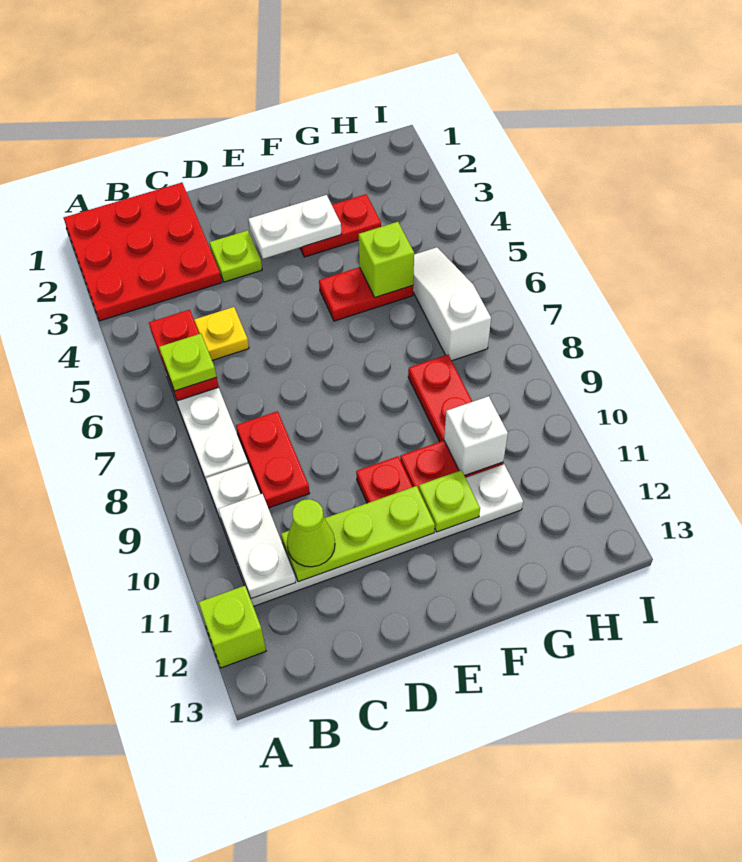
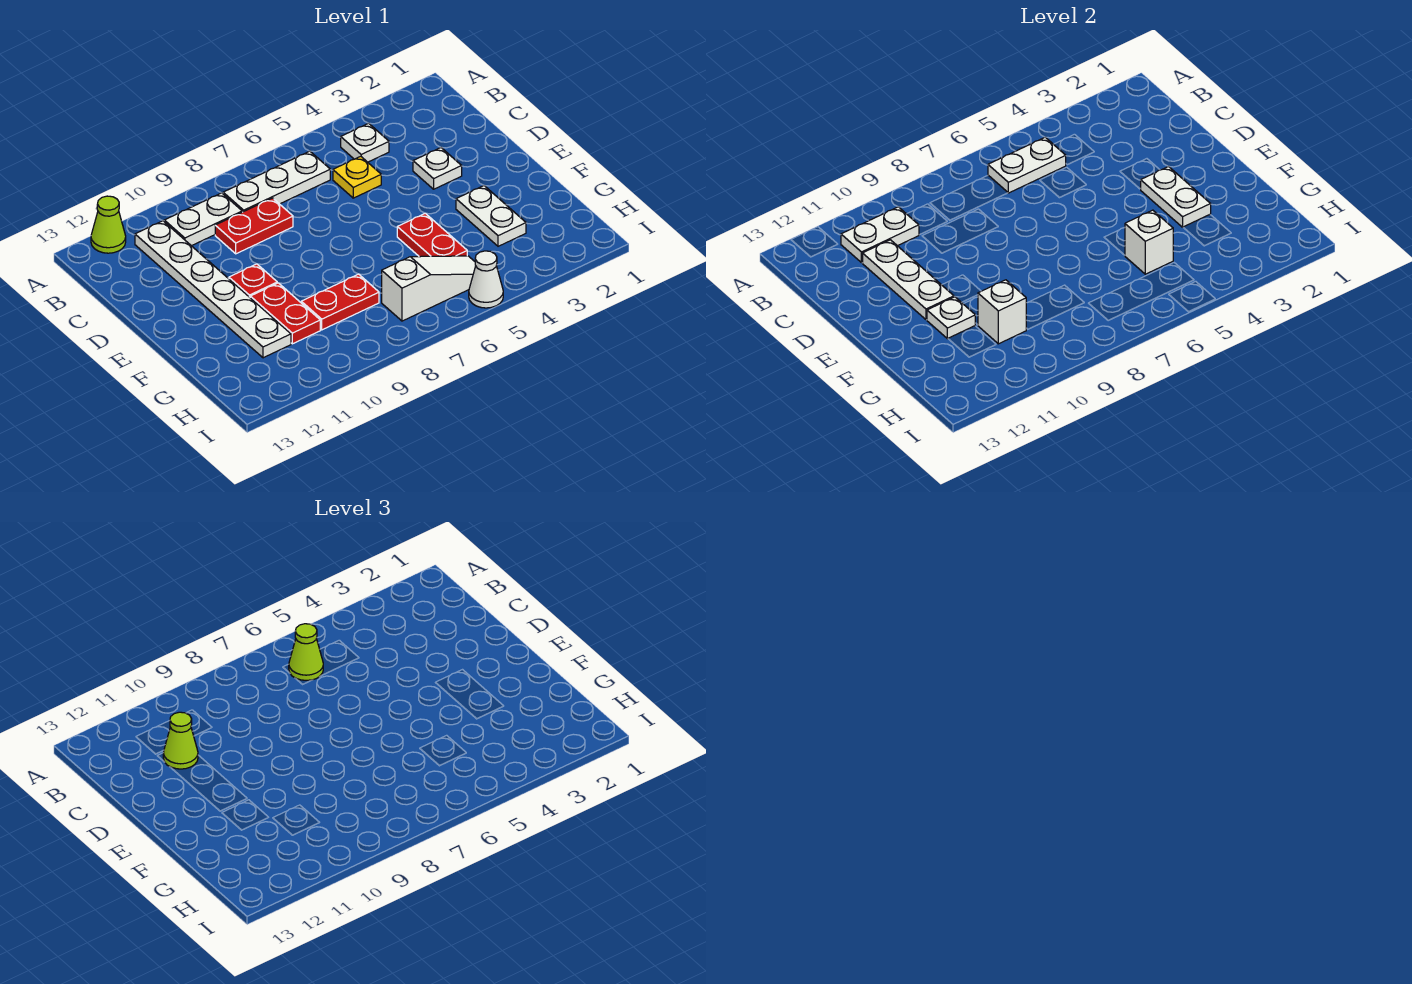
red plate A1:C3 level 1 -> none
lime brick A12 level 1 -> lime cone A12 level 1
none -> white plate B4 level 1
red plate B5:B6 level 2 -> white plate B5:B6 level 2
lime plate B6 level 3 -> lime cone B6 level 3
lime plate C11:E11 level 2 -> white plate C11:E11 level 2
lime plate D3 level 1 -> white plate D3 level 1
red plate F3:G3 level 1 -> white plate F3:G3 level 1
lime plate F11 level 2 -> white plate F11 level 2
lime brick G5 level 2 -> white brick G5 level 2
none -> white cone I5 level 1

